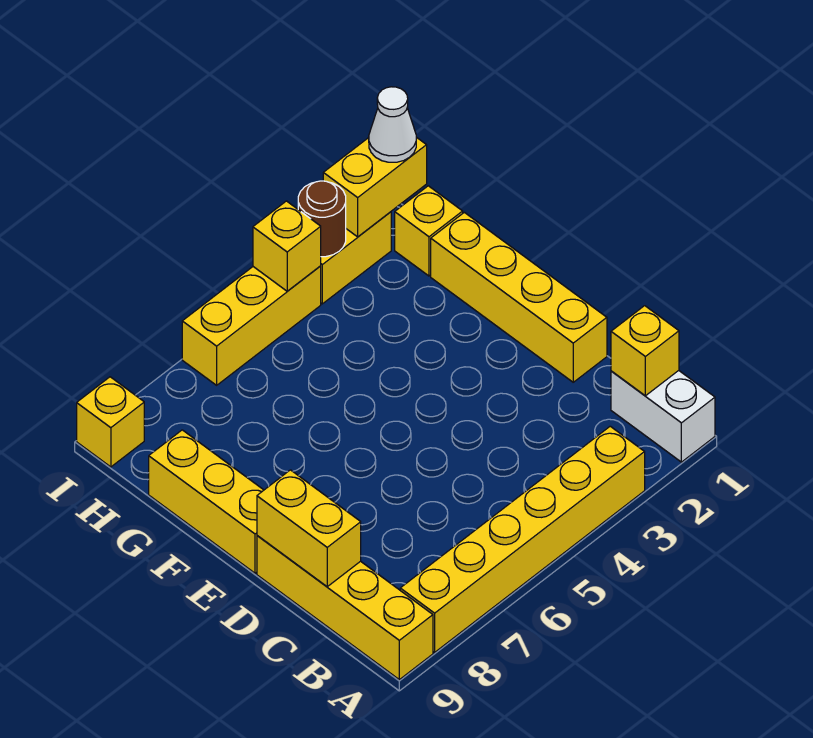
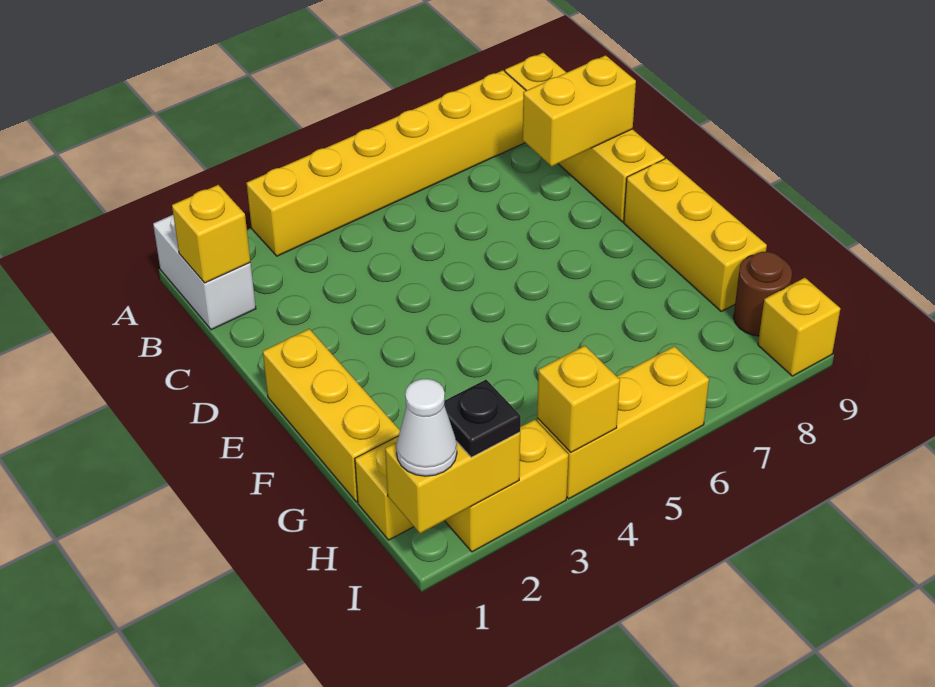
yellow brick C9:D9 level 2 -> yellow brick C8:C9 level 2
yellow brick D1:G1 level 1 -> yellow brick E1:G1 level 1
none -> black plate I2 level 3
brown round brick I3 level 2 -> brown round brick H9 level 1

